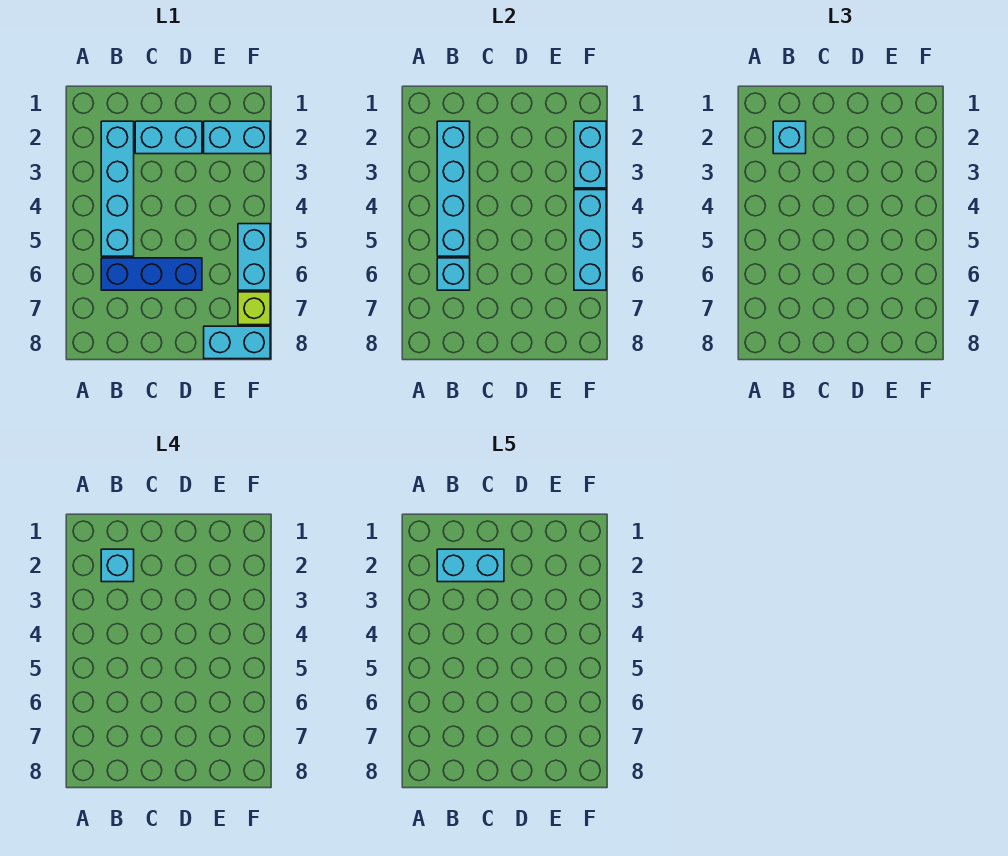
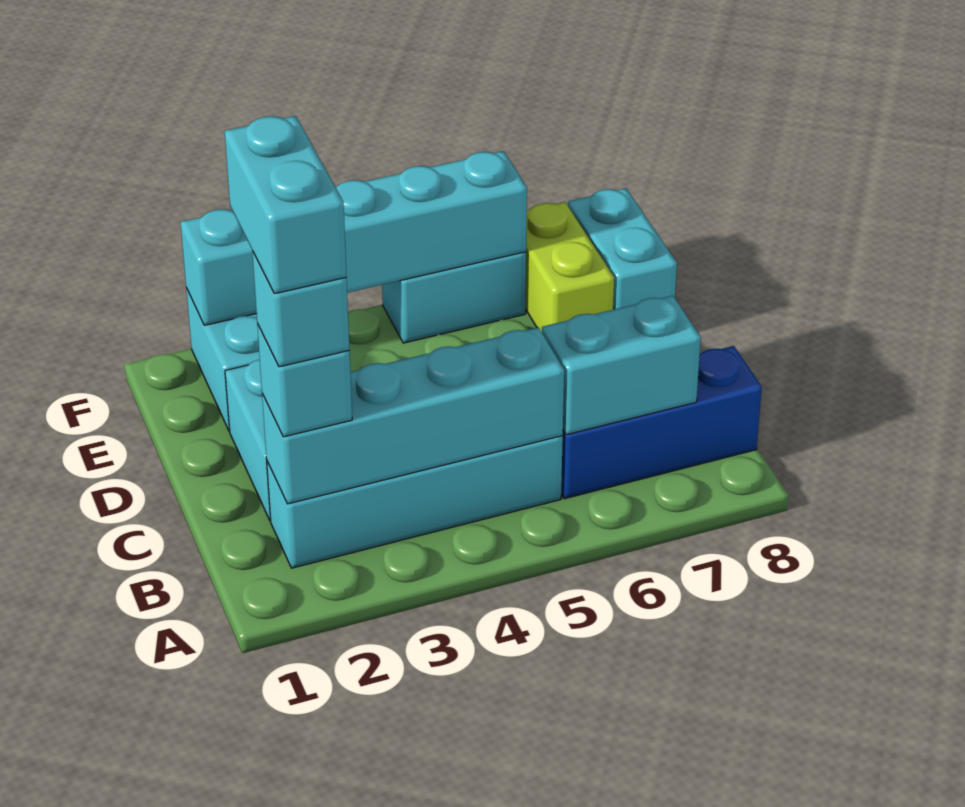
blue brick B6:D6 level 1 -> blue brick B6:B8 level 1
cyan brick B6 level 2 -> cyan brick B6:B7 level 2
lime brick F7 level 1 -> lime brick E7:F7 level 1

